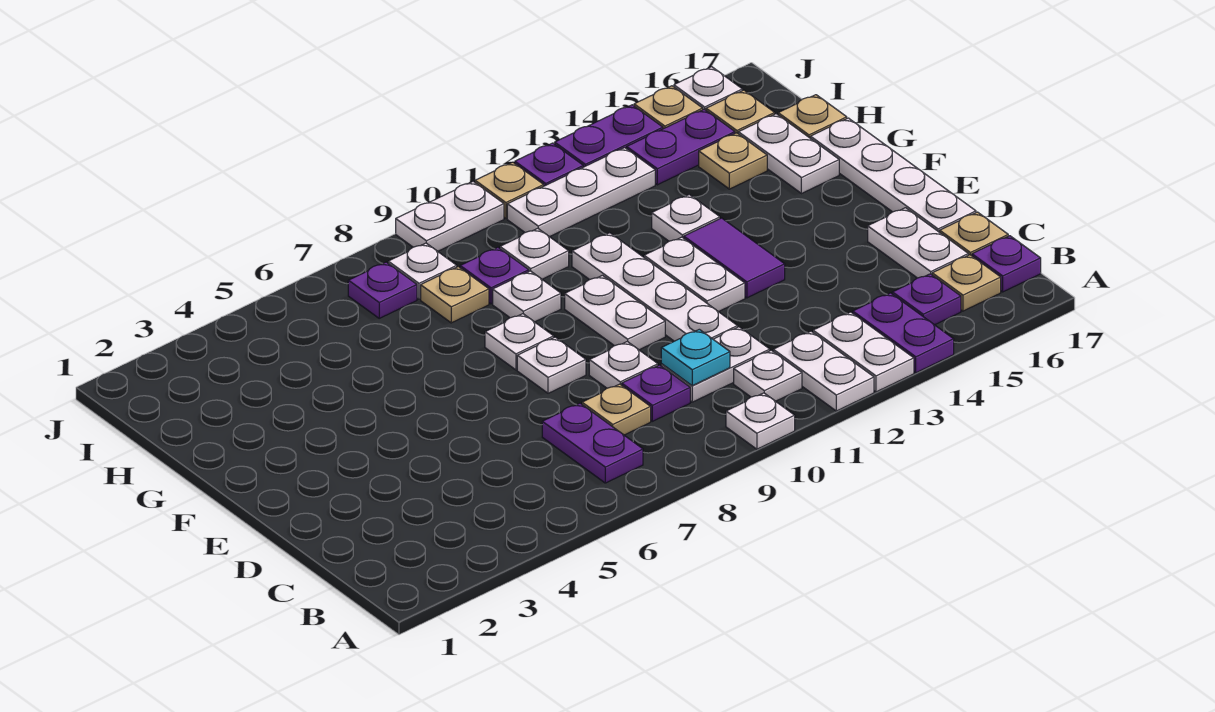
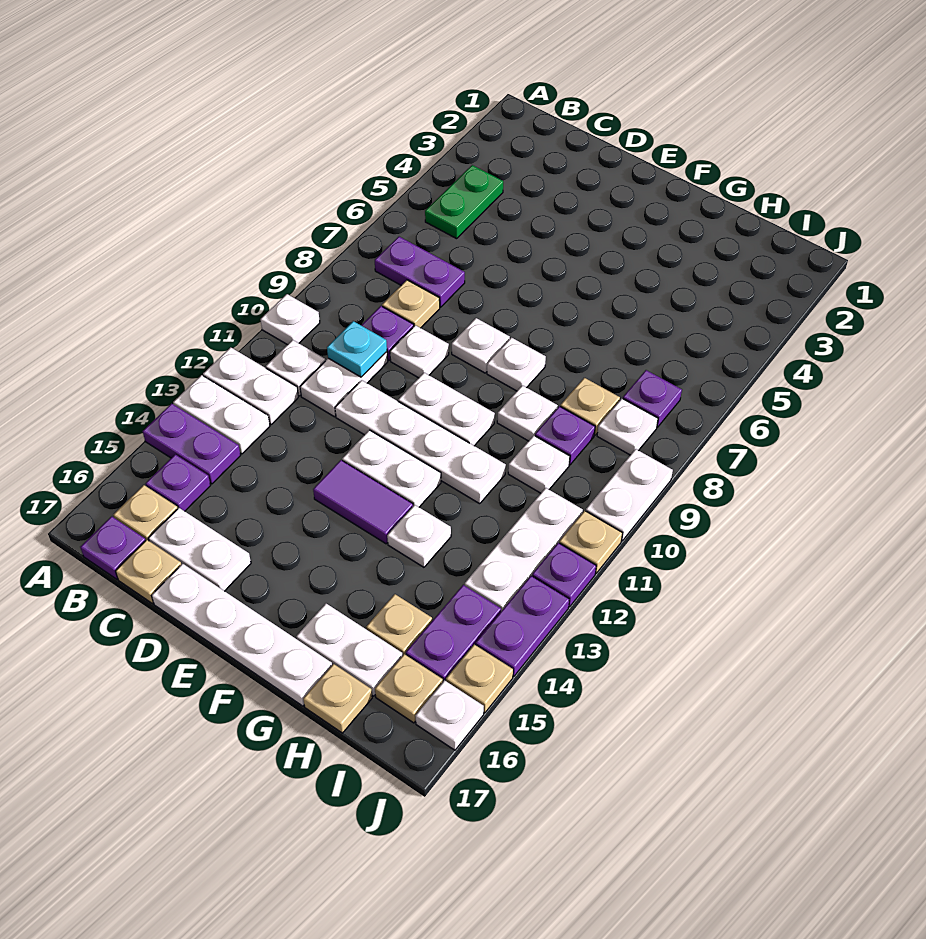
none -> green plate B4:B5 level 1

